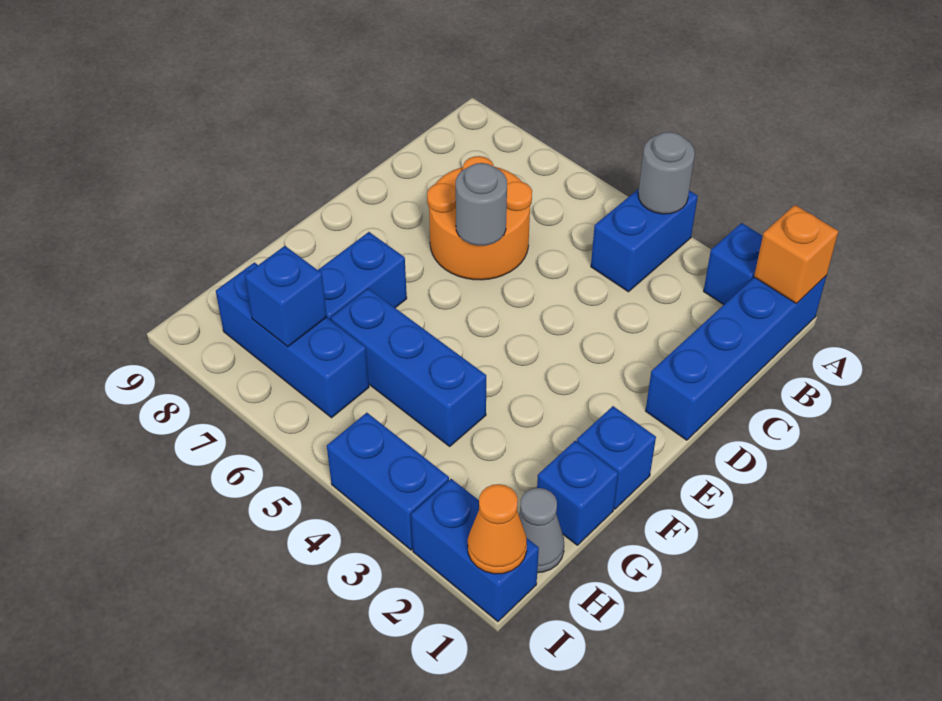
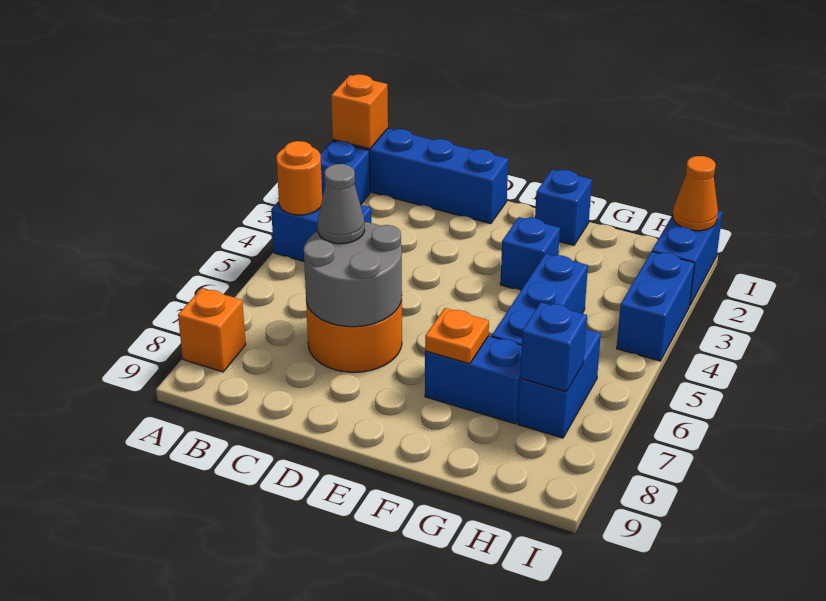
grey round brick A4 level 2 -> orange round brick A4 level 2
none -> orange brick A8 level 1
grey round brick D6 level 2 -> grey round brick C6:D7 level 2
none -> orange plate F7 level 2
blue brick G1 level 1 -> blue brick F3 level 1
grey cone H1 level 1 -> grey cone C6 level 3
blue brick H6:H8 level 1 -> blue brick H6:H7 level 1

